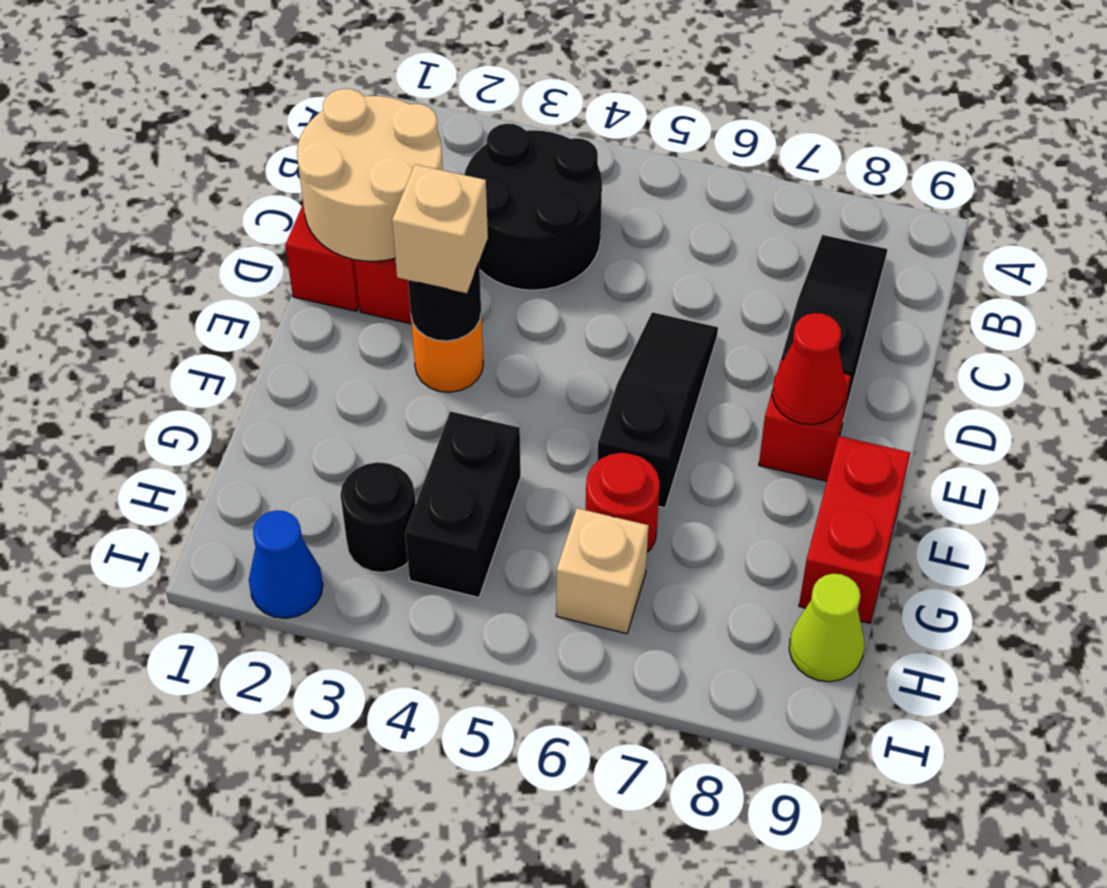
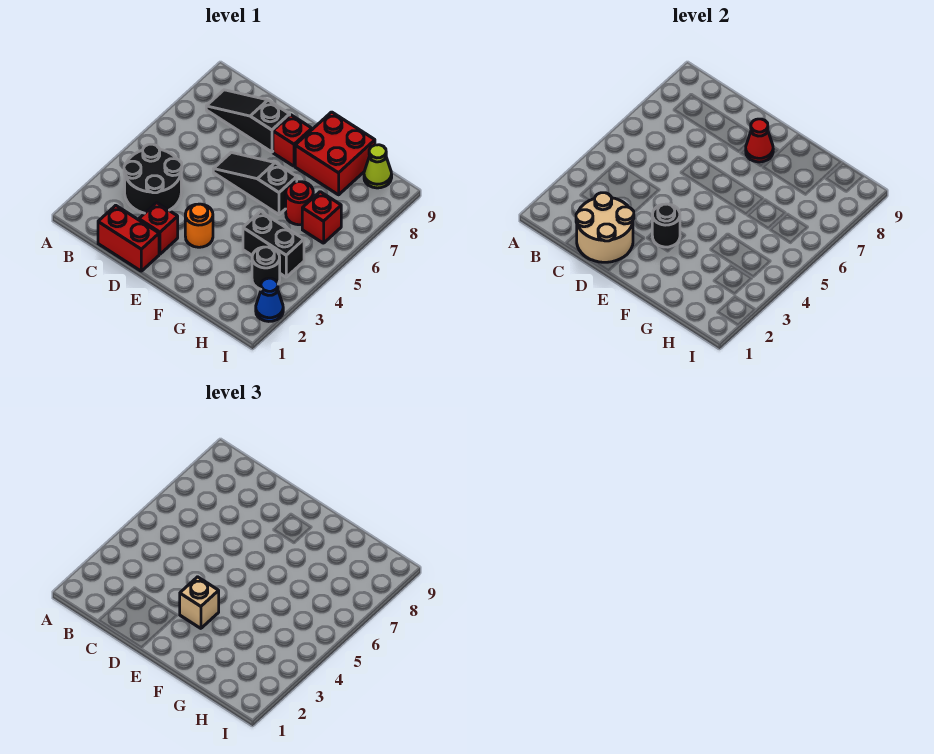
red brick F9:G9 level 1 -> red brick F8:G9 level 1
tan brick H6 level 1 -> red brick H6 level 1

